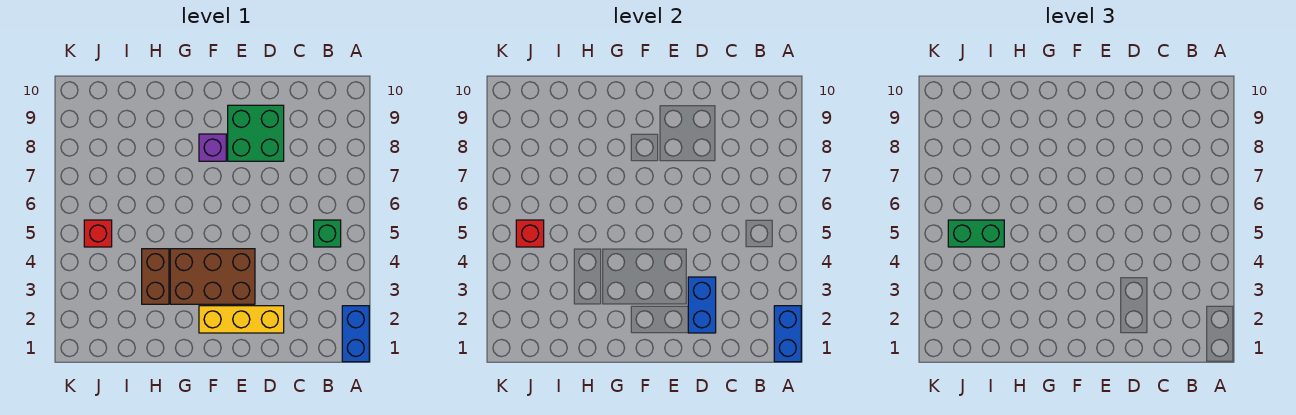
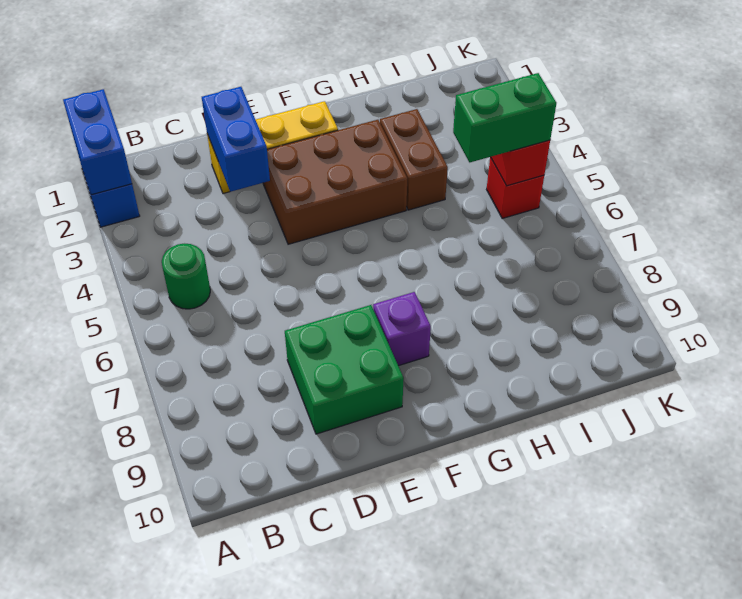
green brick B5 level 1 -> green round brick B5 level 1

